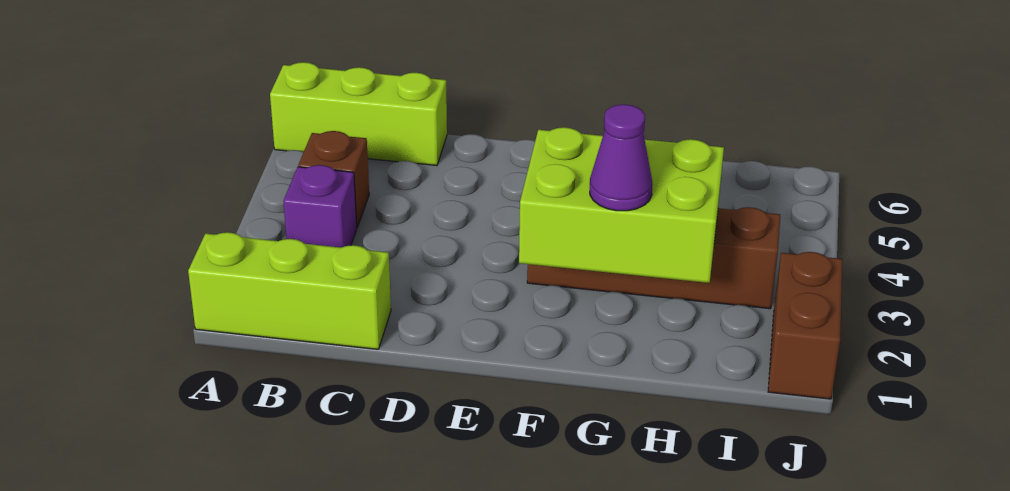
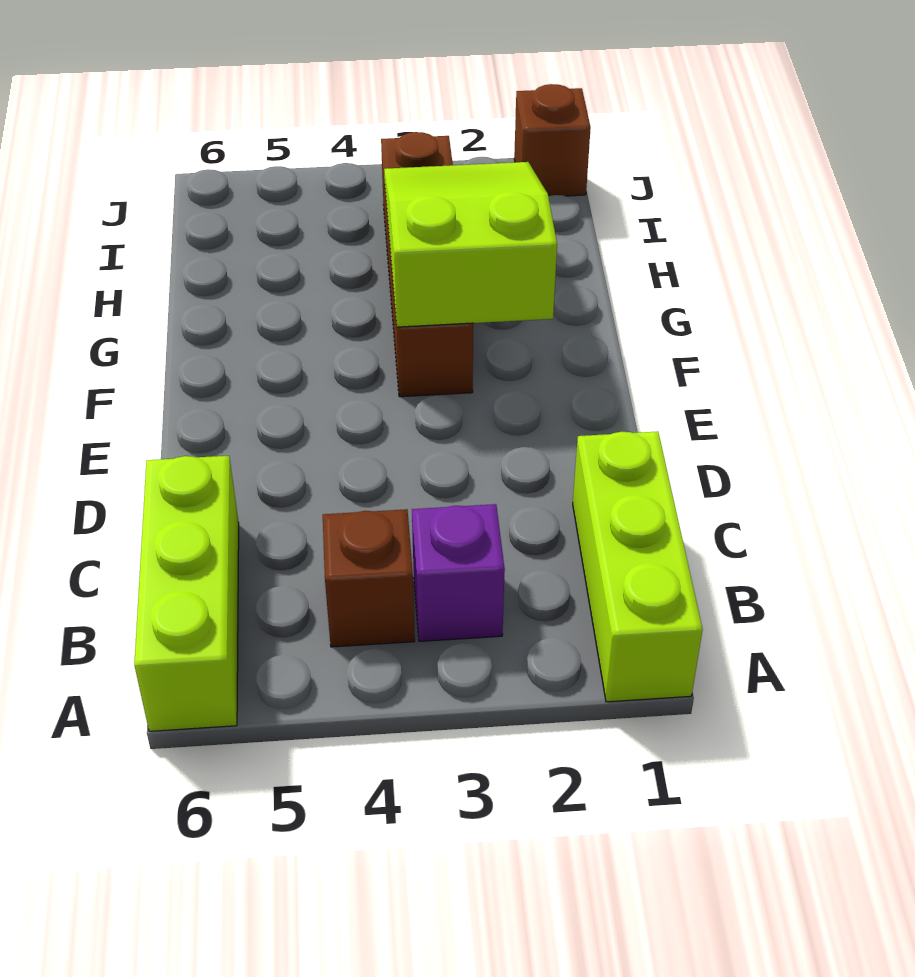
lime brick F2:H3 level 2 -> lime slope F2:H3 level 2 top F
purple cone G2 level 3 -> none
brown brick J1:J2 level 1 -> brown brick J1 level 1

